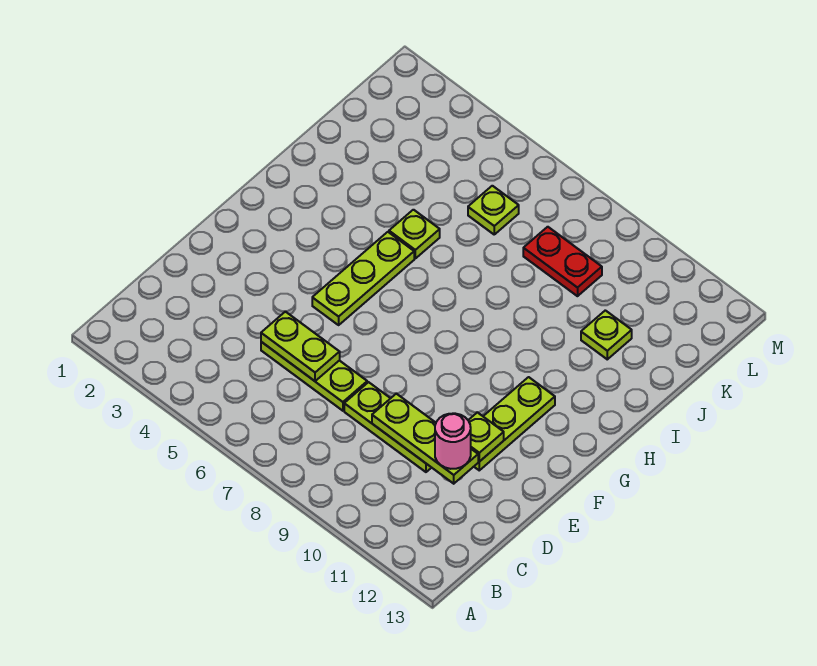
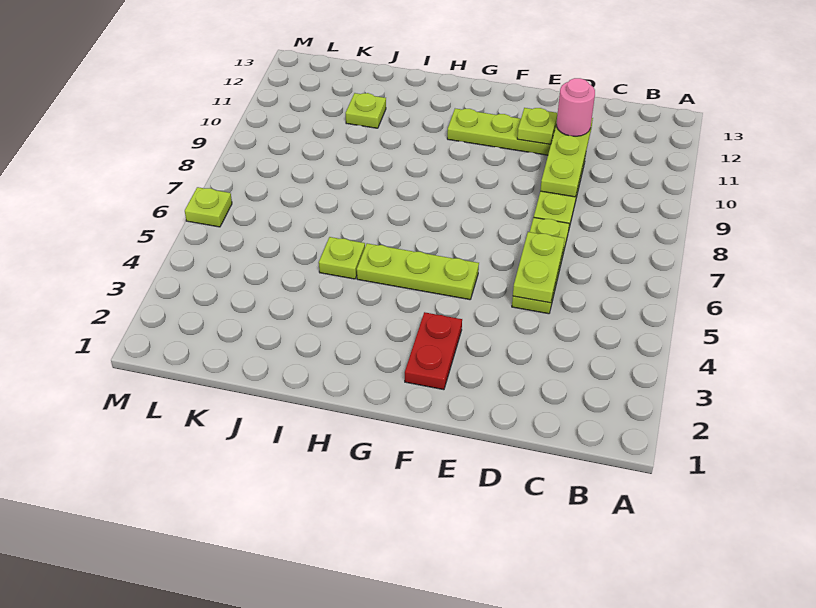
lime plate K6 level 1 -> lime plate M6 level 1
red plate K8:K9 level 1 -> red plate F2:F3 level 1

